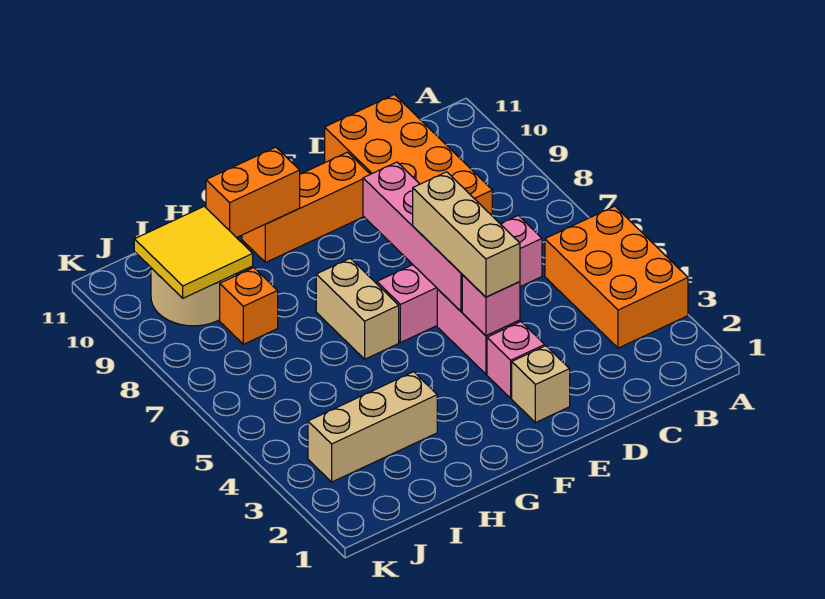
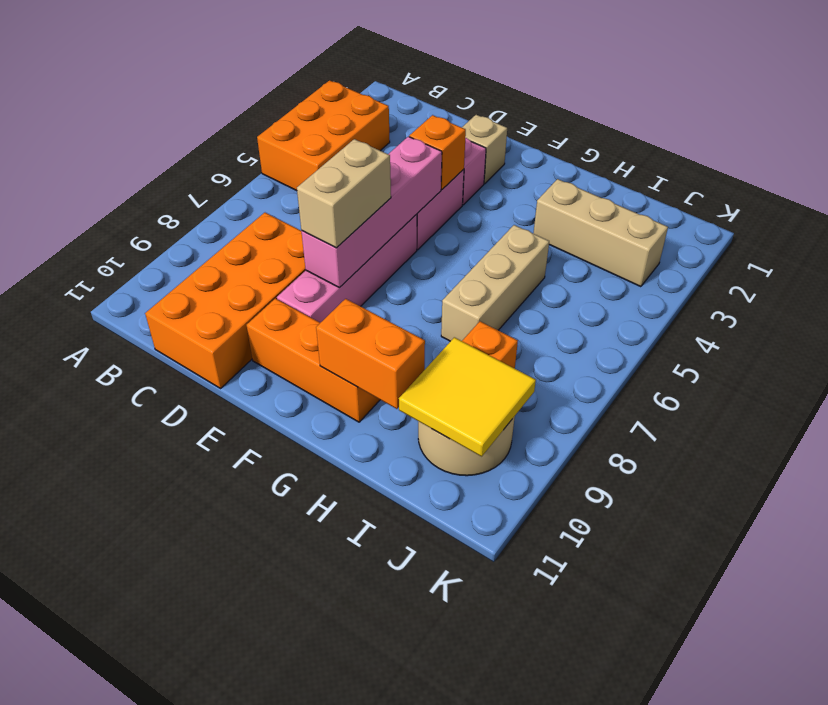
pink brick C6:F6 level 1 -> pink brick E6:E9 level 1
pink brick E4 level 2 -> orange brick E4 level 2
tan brick E4:E6 level 3 -> tan brick H5:H7 level 1
tan brick G6:G7 level 1 -> tan brick E7:E8 level 3

